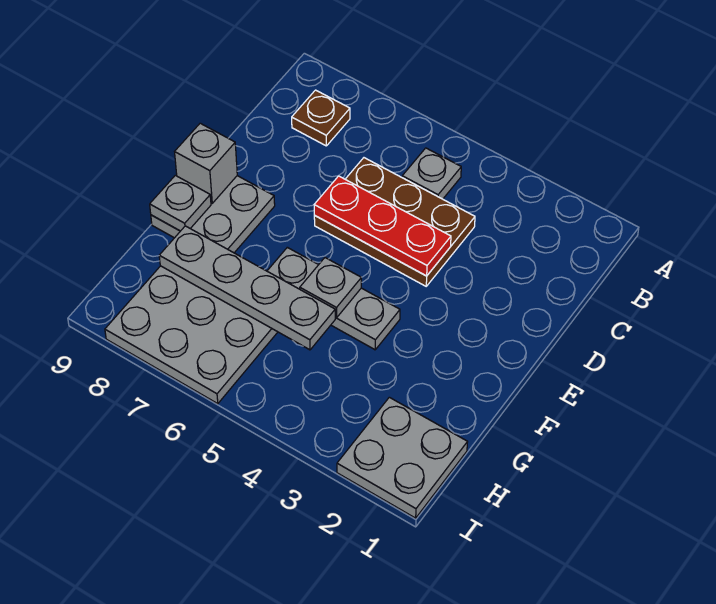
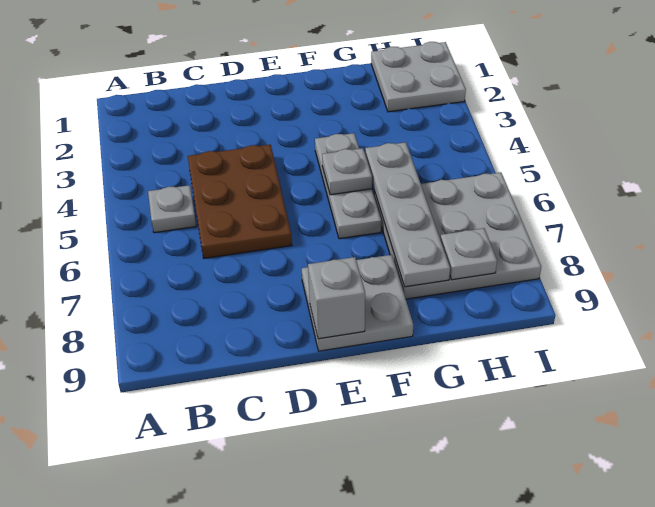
brown plate B8 level 1 -> none
red plate D4:D6 level 2 -> none
grey plate F9 level 2 -> grey plate H8 level 2

